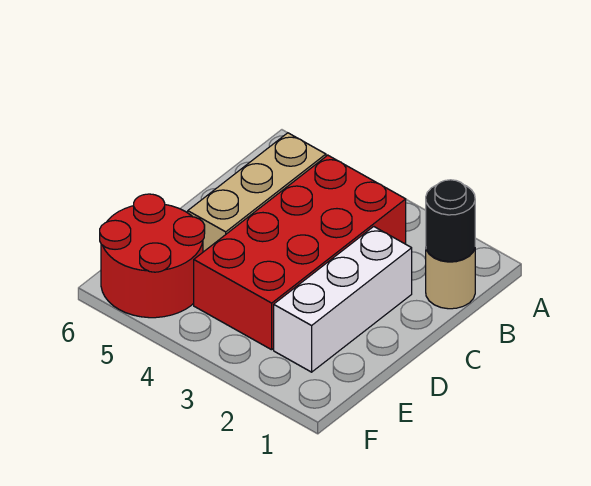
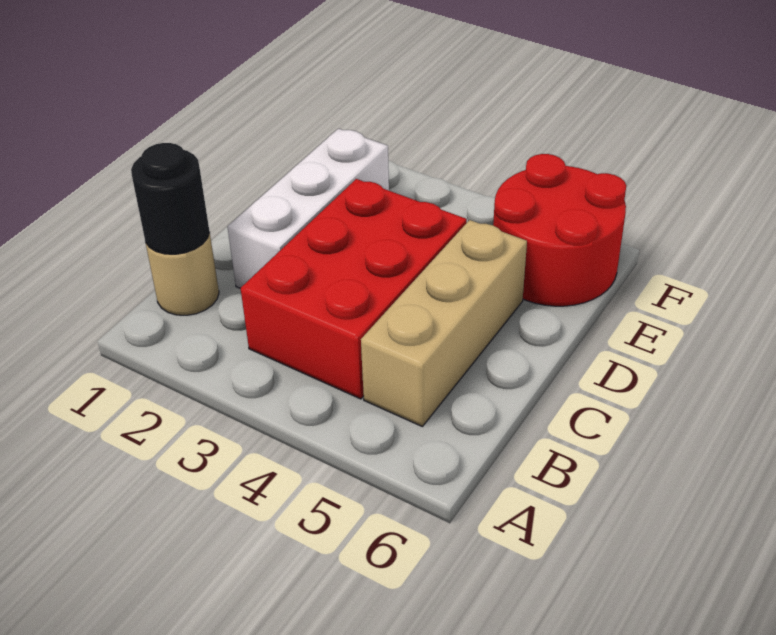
red brick B3:E4 level 1 -> red brick B3:D4 level 1

